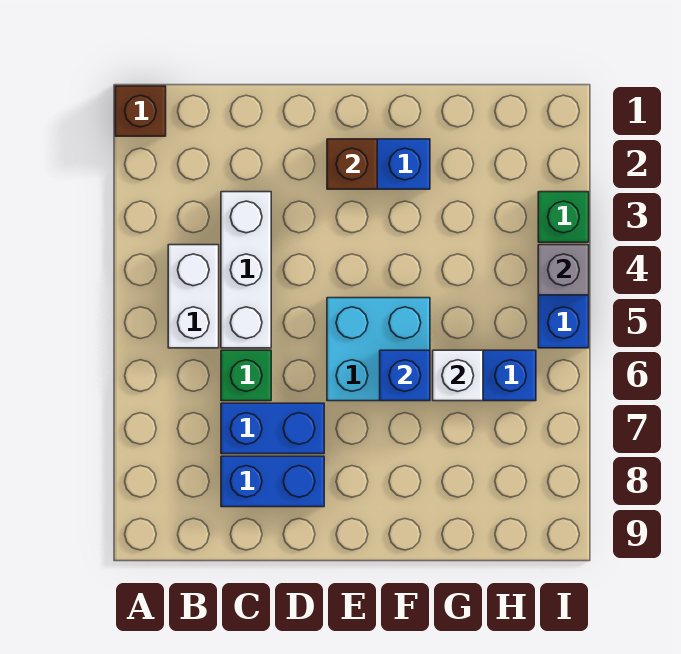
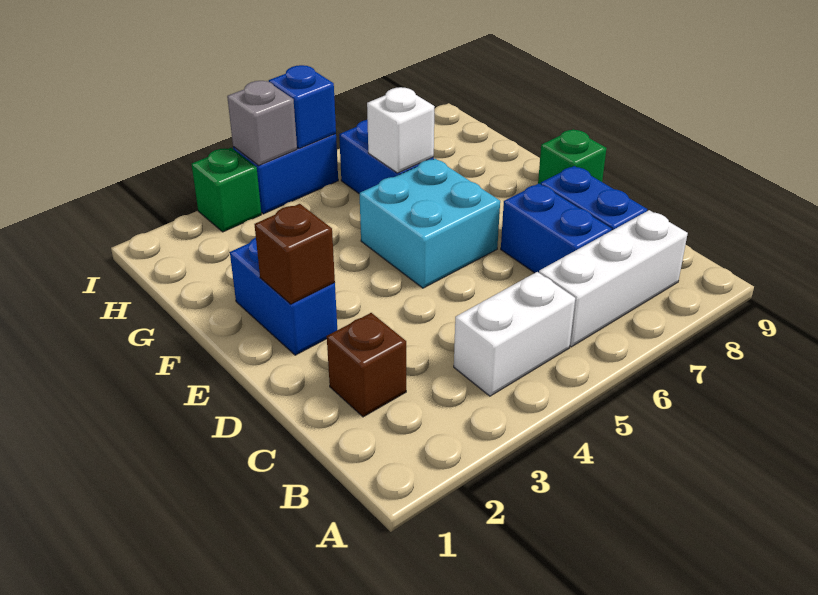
brown brick A1 level 1 -> brown brick C2 level 1
white brick C3:C5 level 1 -> white brick B6:B8 level 1
green brick C6 level 1 -> green brick E9 level 1
blue brick F6 level 2 -> blue brick I5 level 2

